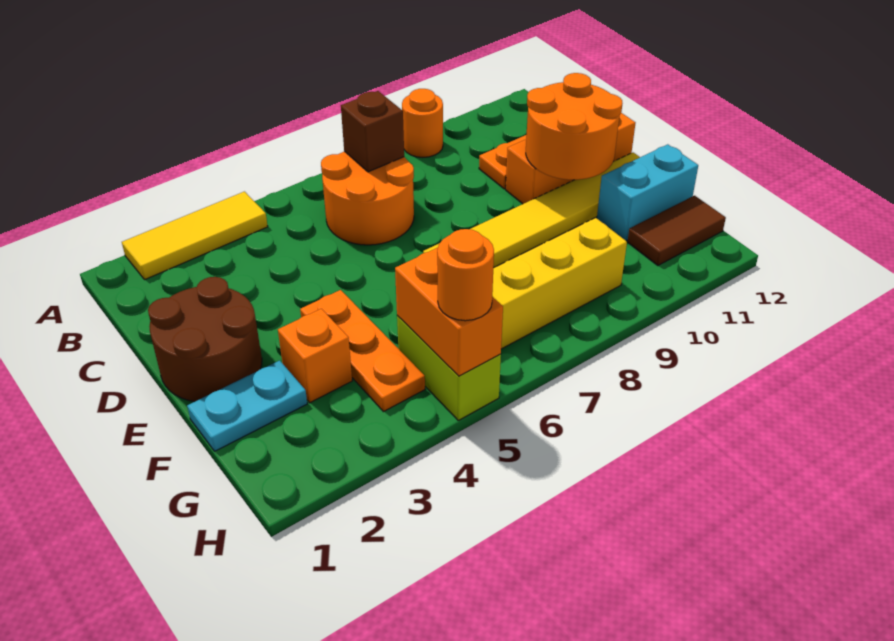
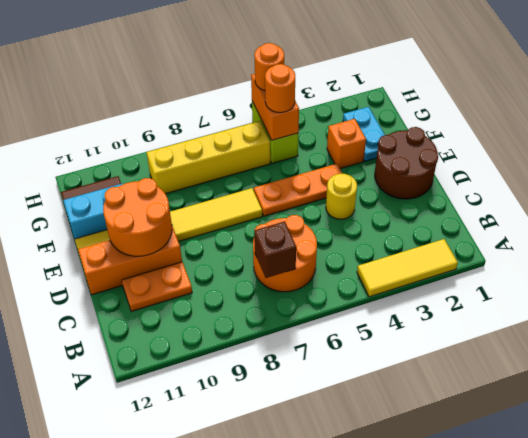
orange round brick A9 level 1 -> orange round brick G5 level 3
none -> yellow round brick D4 level 1
orange plate E4:G4 level 1 -> orange plate E4:E6 level 1
cyan plate F1:F2 level 1 -> cyan plate F2:G2 level 1

